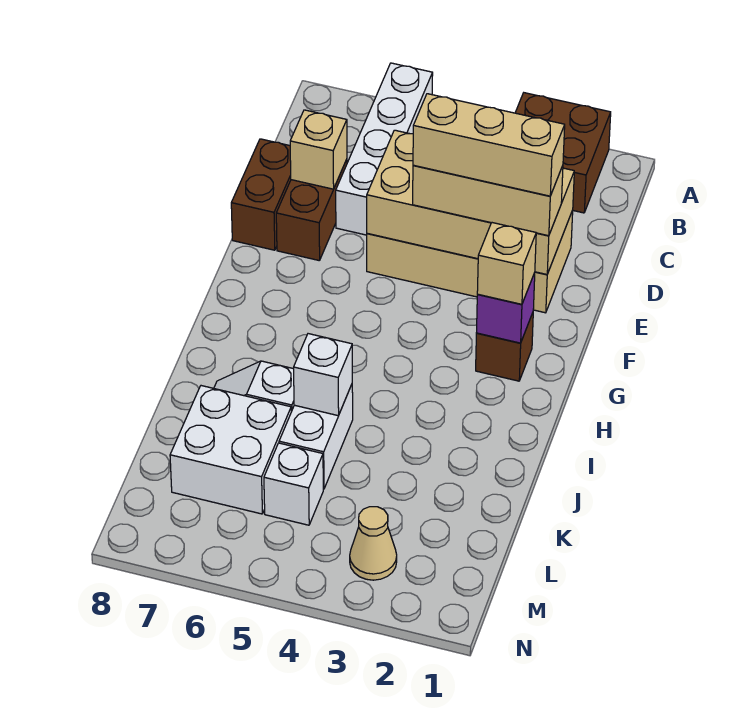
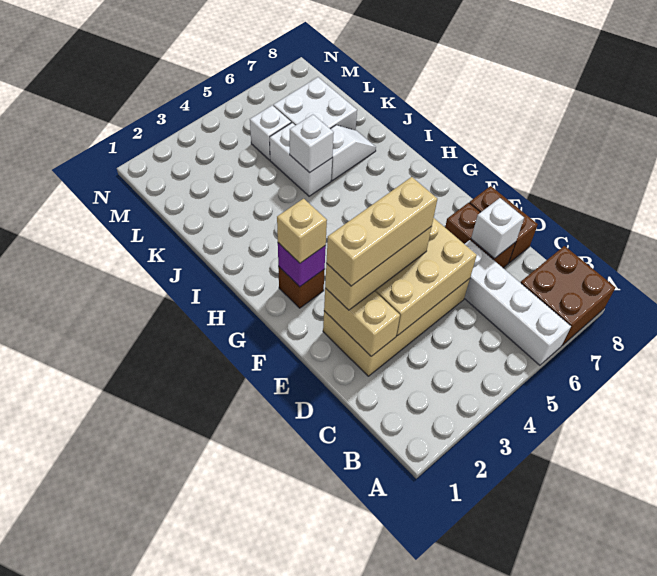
brown brick A2:B3 level 1 -> brown brick A7:B8 level 1
tan brick D7 level 2 -> white brick D7 level 2
tan cone M3 level 1 -> none

